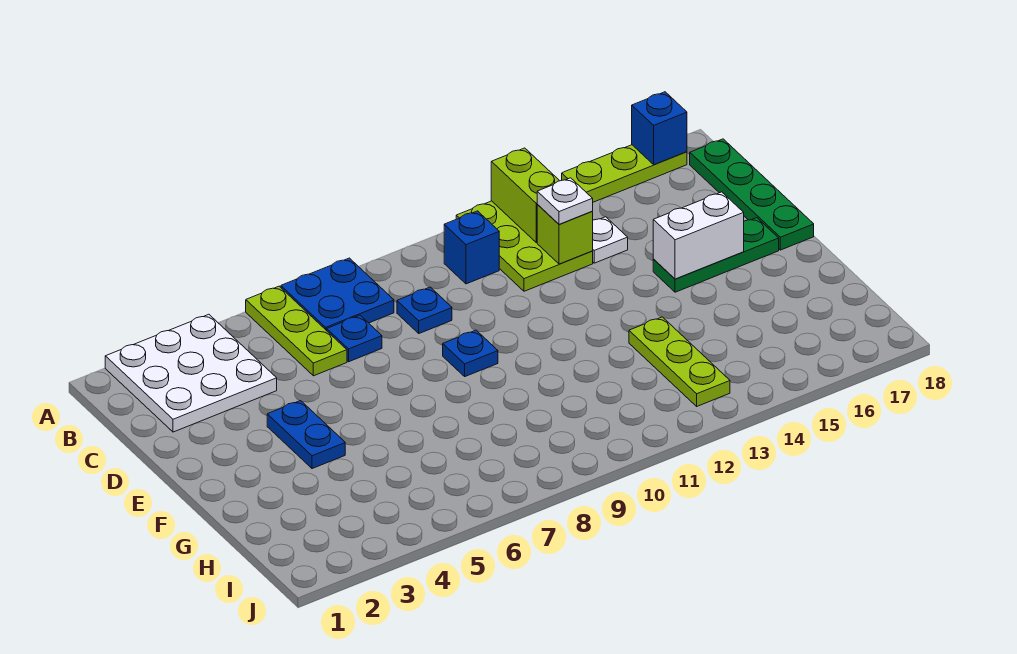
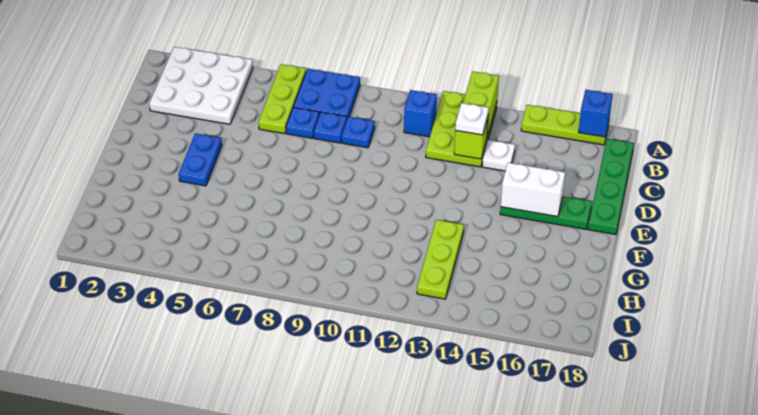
blue plate E9 level 1 -> blue plate C8 level 1

